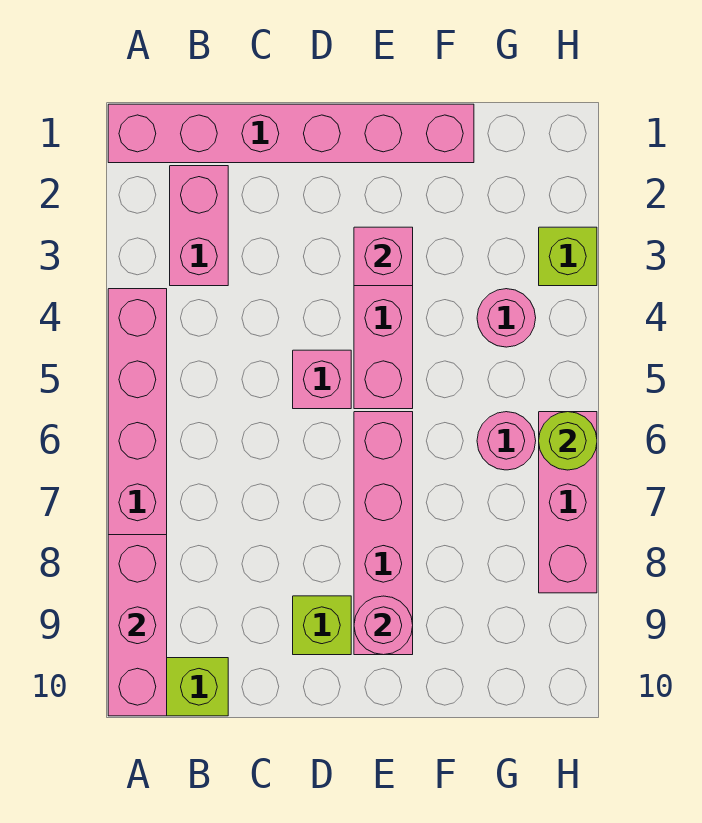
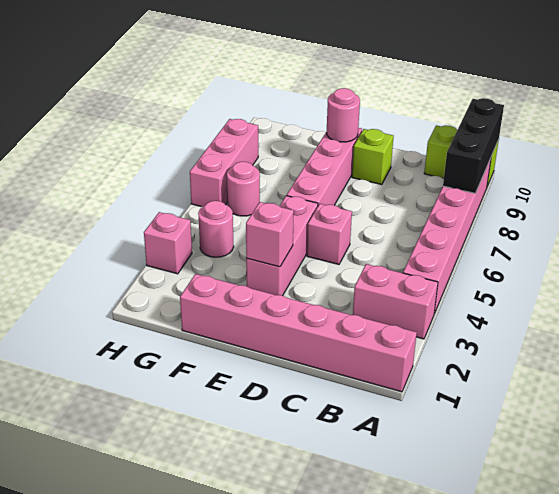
pink brick A8:A10 level 2 -> black brick A8:A10 level 2
pink brick B2:B3 level 1 -> pink brick A3:B3 level 1
lime brick H3 level 1 -> pink brick H3 level 1
lime round brick H6 level 2 -> none

